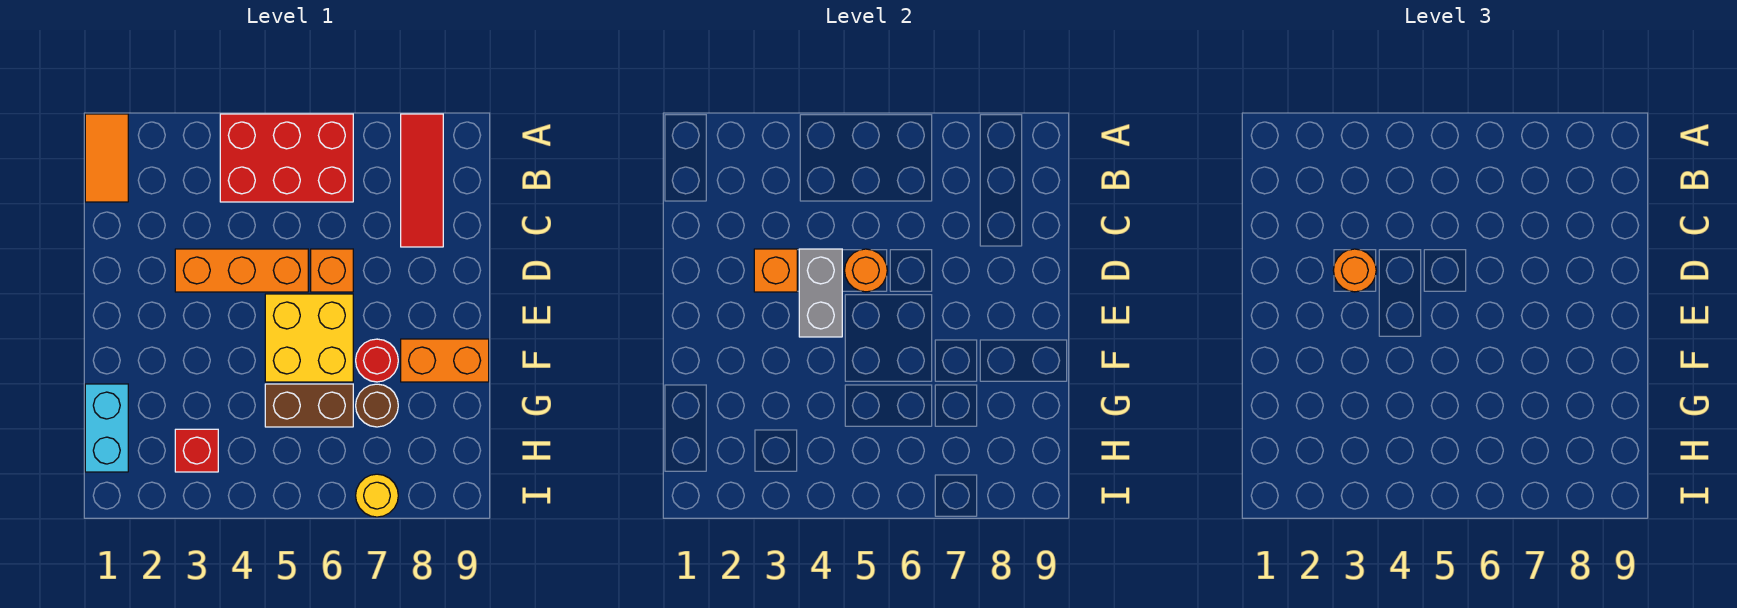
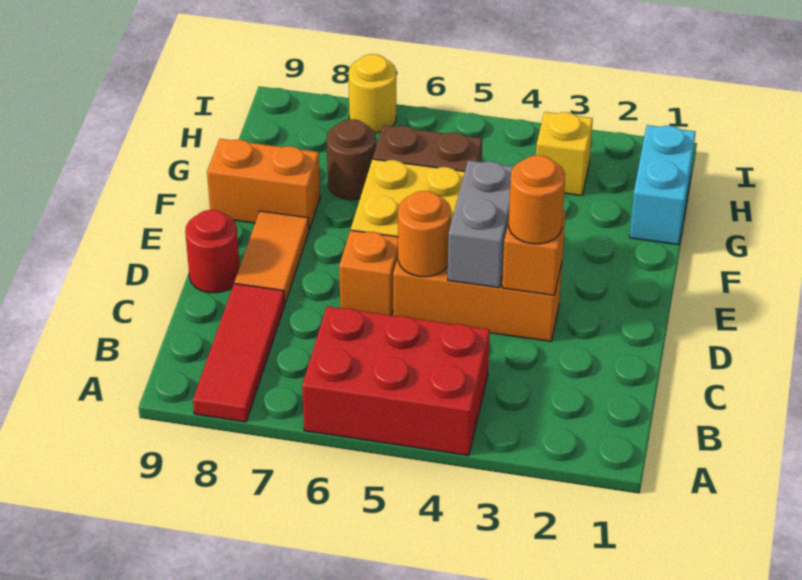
orange tile A1:B1 level 1 -> orange tile D8:E8 level 1
red round brick F7 level 1 -> red round brick D9 level 1
red brick H3 level 1 -> yellow brick H3 level 1

